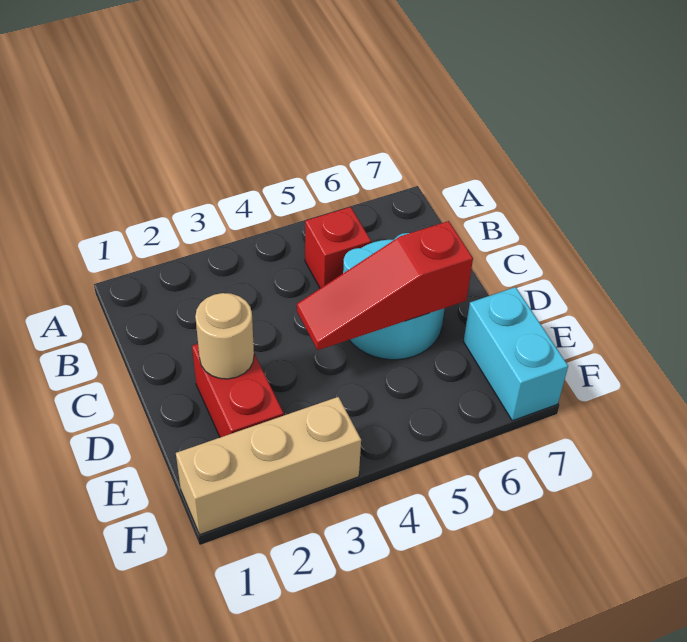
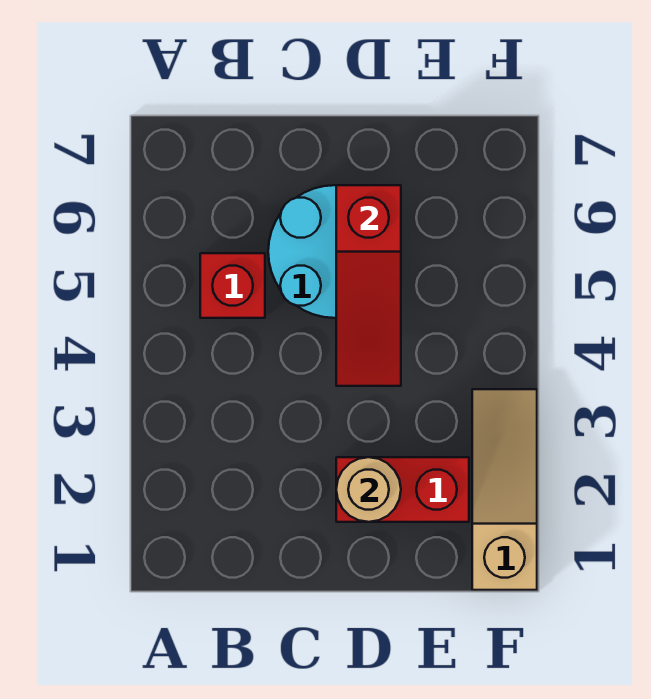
cyan brick E7:F7 level 1 -> none
tan brick F1:F3 level 1 -> tan slope F1:F3 level 1 top 1

